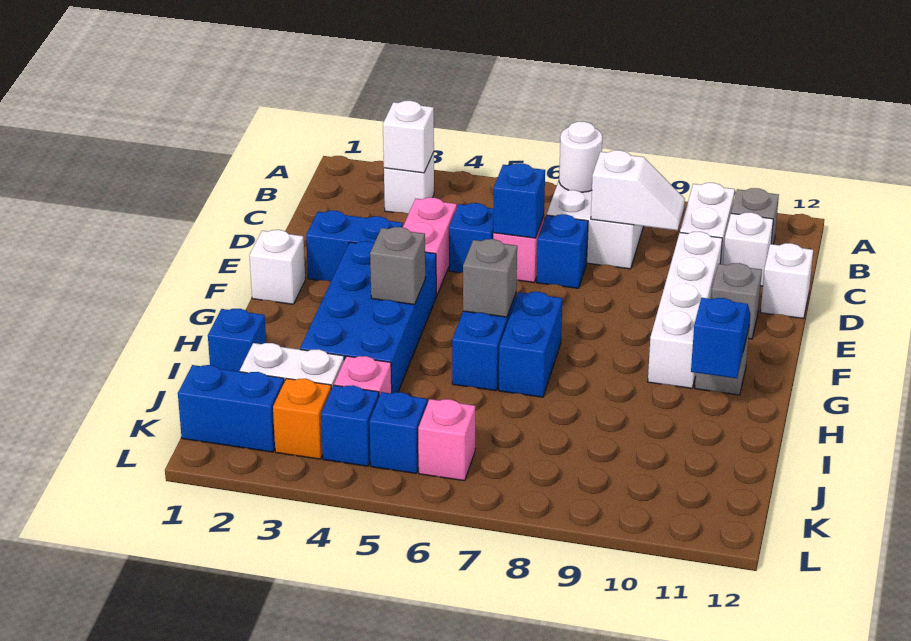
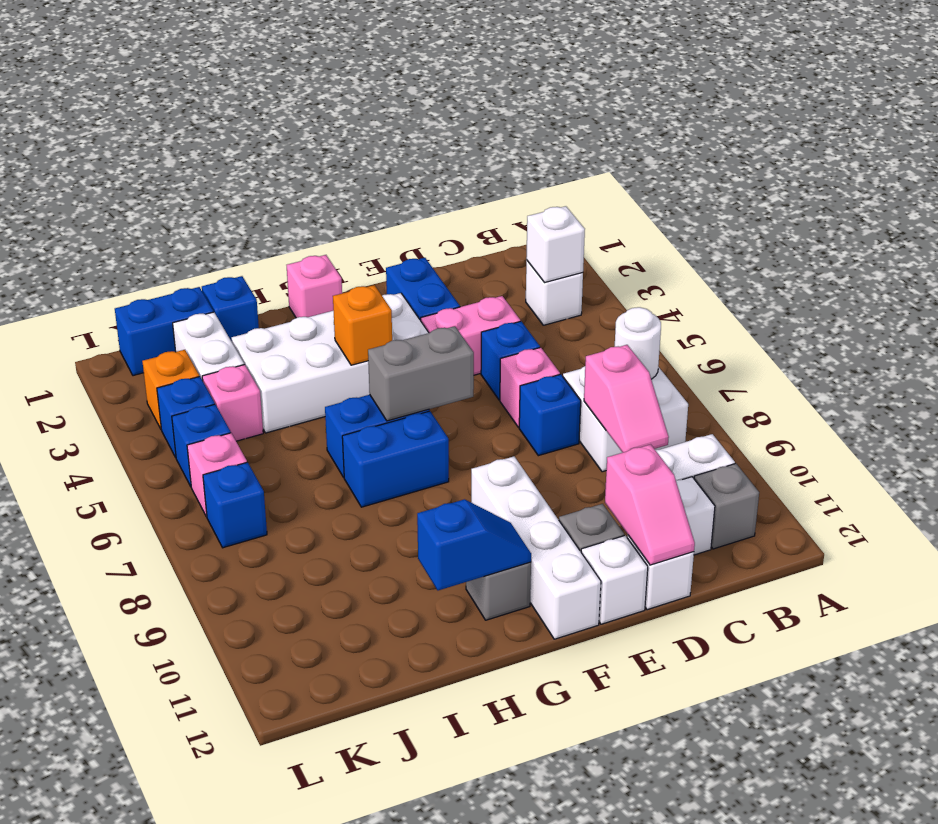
white slope C8:C9 level 2 top 8 -> pink slope C8:C9 level 2 top 8
blue brick D6 level 2 -> blue brick K7 level 1
white brick D10:G10 level 1 -> white brick F9:F12 level 1
none -> pink slope D11:D12 level 2 top 11
white brick F1 level 1 -> white brick E12 level 1
blue brick F3:I4 level 1 -> white brick F3:I4 level 1
none -> pink brick G1 level 1
grey brick G4 level 2 -> orange brick G4 level 2
grey brick G6 level 2 -> grey brick F6:G6 level 2
blue brick K1:K2 level 1 -> blue brick J1:K1 level 1

